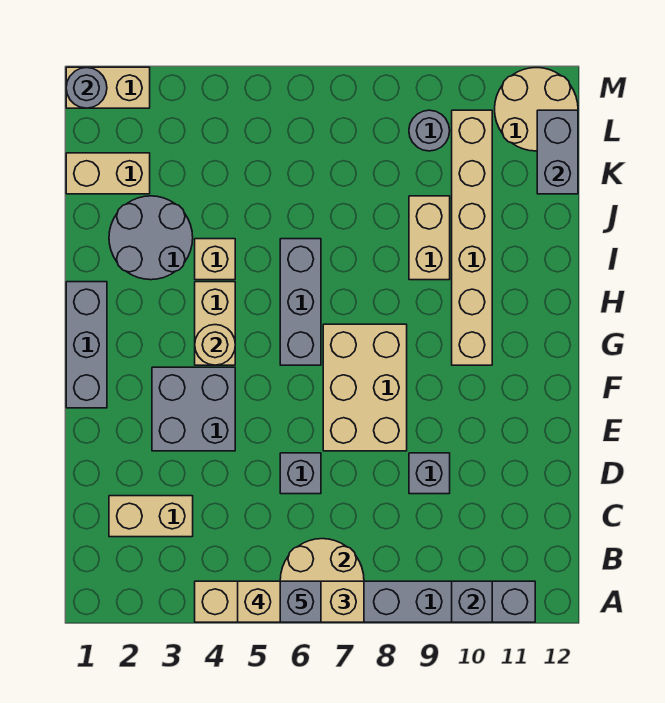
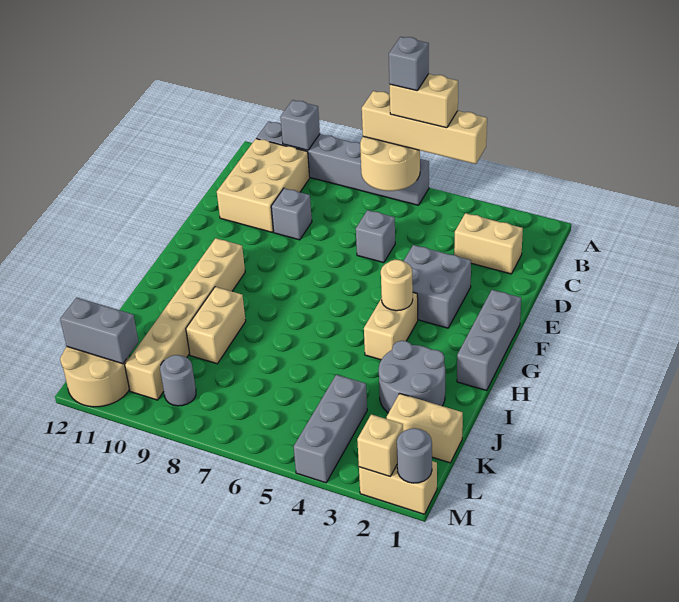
tan brick E7:G8 level 1 -> tan brick B10:D11 level 1
grey brick G6:I6 level 1 -> grey brick K4:M4 level 1
tan brick I4 level 1 -> tan brick M2 level 2
grey brick K12:L12 level 2 -> grey brick L11:L12 level 2

